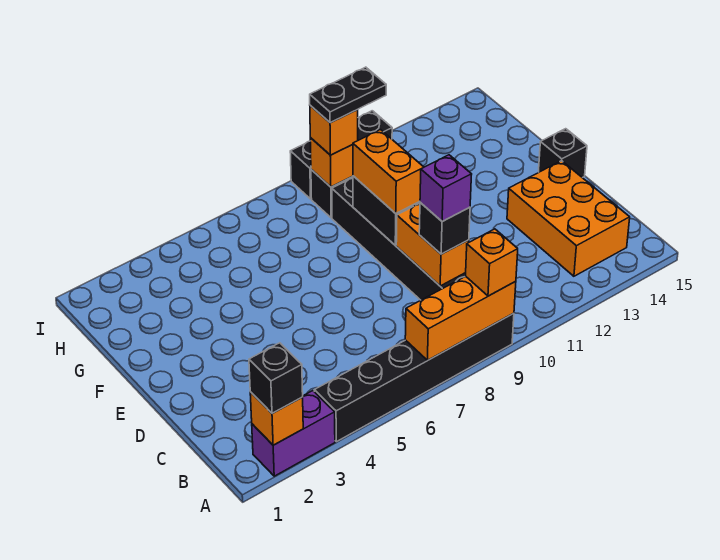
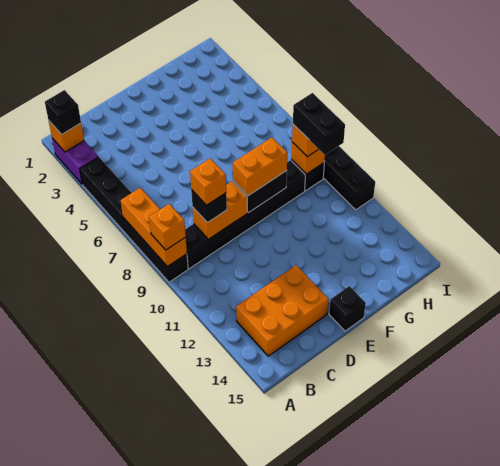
purple brick C9 level 4 -> orange brick C9 level 4
black plate H9:H10 level 4 -> black brick H9:H10 level 4

